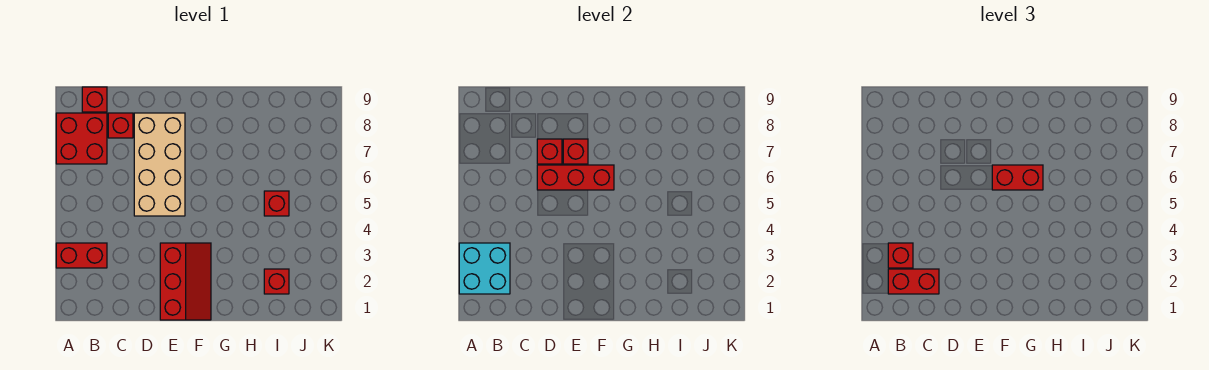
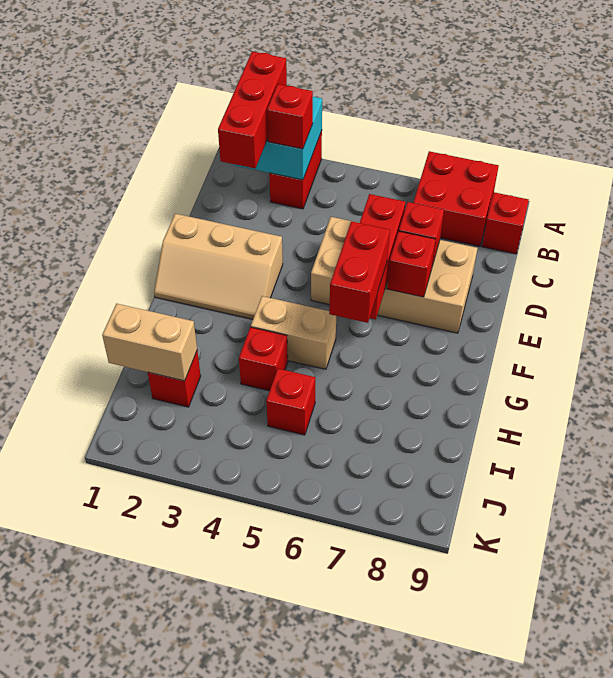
red brick B2:C2 level 3 -> red brick A2:C2 level 3
red brick C8 level 1 -> red brick H4 level 1
red slope E1:F3 level 1 top E -> tan slope E1:F3 level 1 top E
none -> tan brick G4:G5 level 1
none -> tan brick I1:I2 level 2

